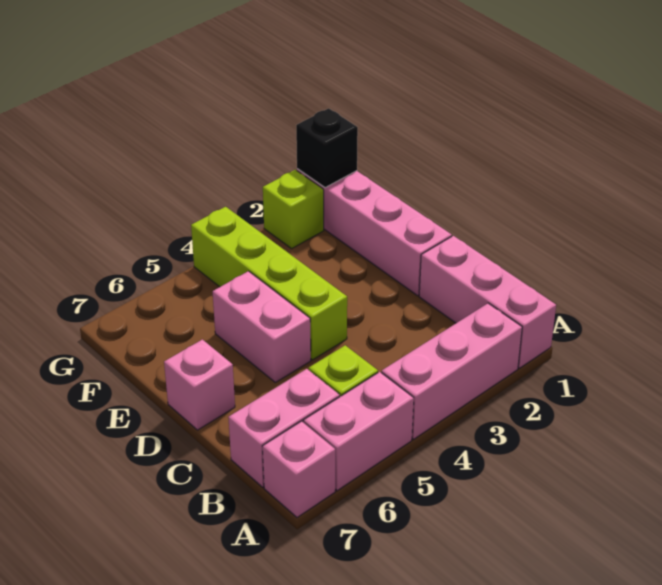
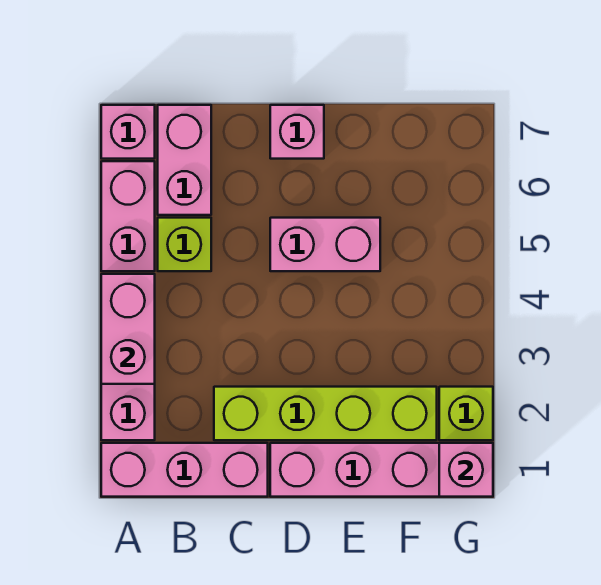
none -> pink brick A3:A4 level 2
lime brick D4:G4 level 1 -> lime brick C2:F2 level 1
black brick G1 level 2 -> pink brick G1 level 2

